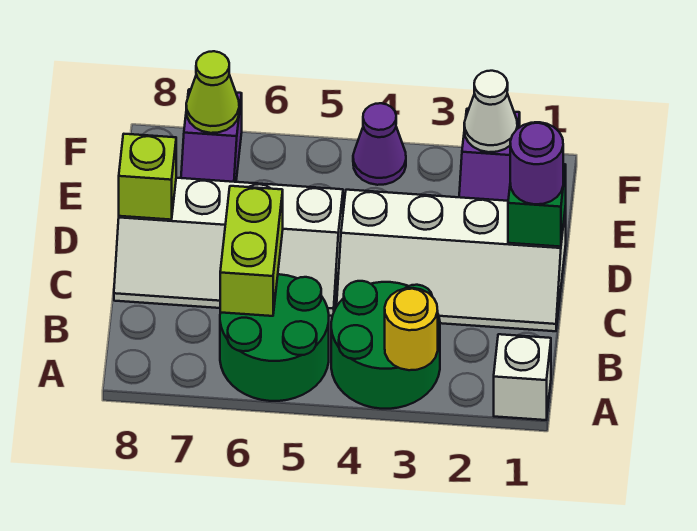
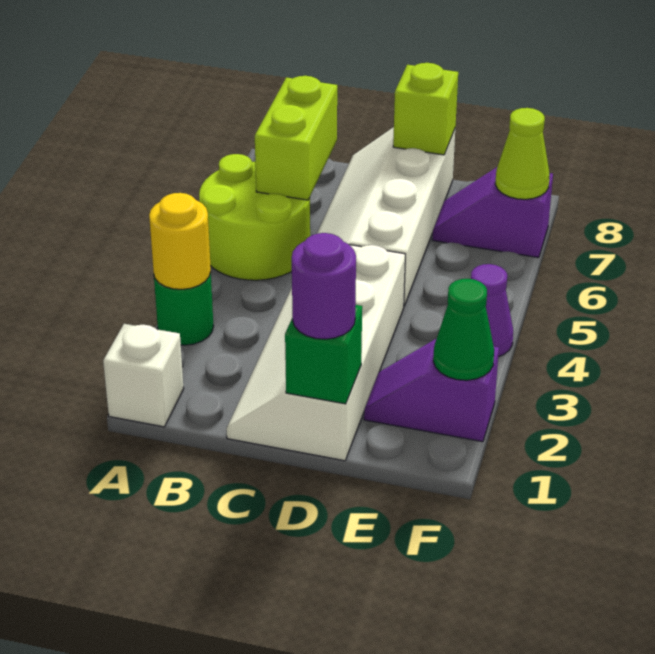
green round brick A3:B4 level 1 -> green round brick A3 level 1
green round brick A5:B6 level 1 -> lime round brick A5:B6 level 1
lime brick B6:C6 level 2 -> lime brick B6:B7 level 2
white cone F2 level 2 -> green cone F2 level 2

